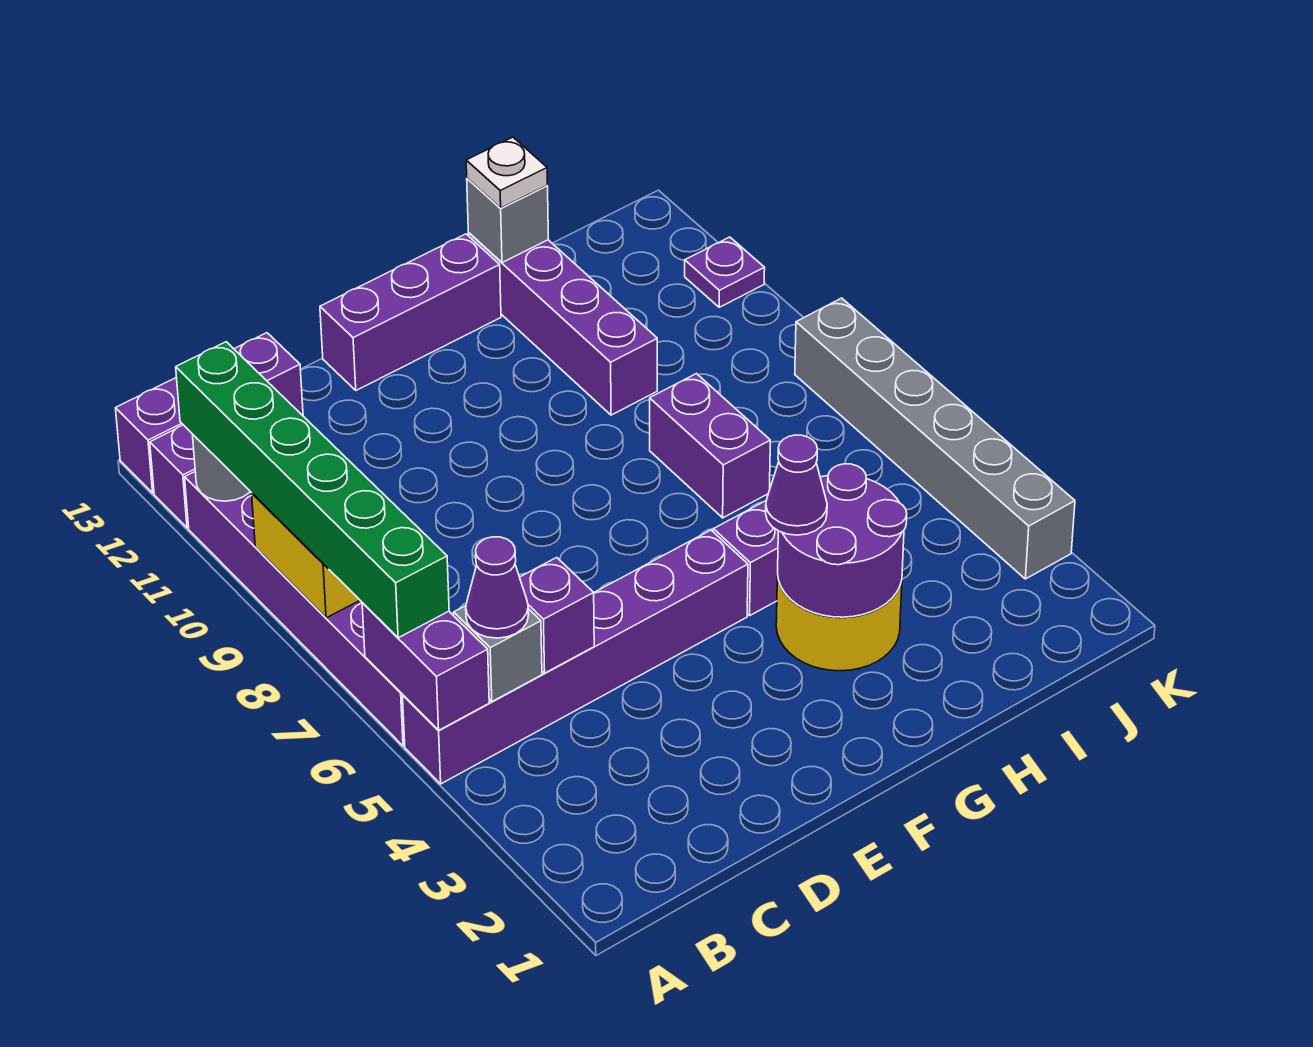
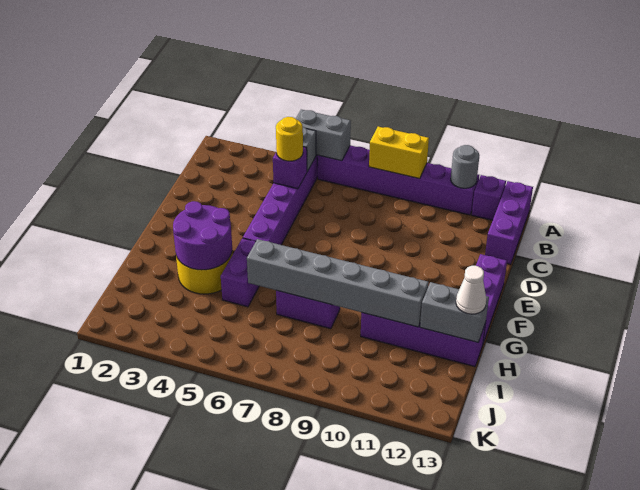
purple brick A5:A6 level 2 -> grey brick A5:A6 level 2
green brick A6:A11 level 3 -> none
purple cone B5 level 3 -> none
none -> yellow round brick C5 level 3
purple cone G4 level 3 -> none
grey brick H13 level 2 -> grey brick H12:H13 level 2
white plate H13 level 3 -> white cone H13 level 3
grey brick K3:K8 level 1 -> grey brick H6:H11 level 2
purple plate K11 level 1 -> none

